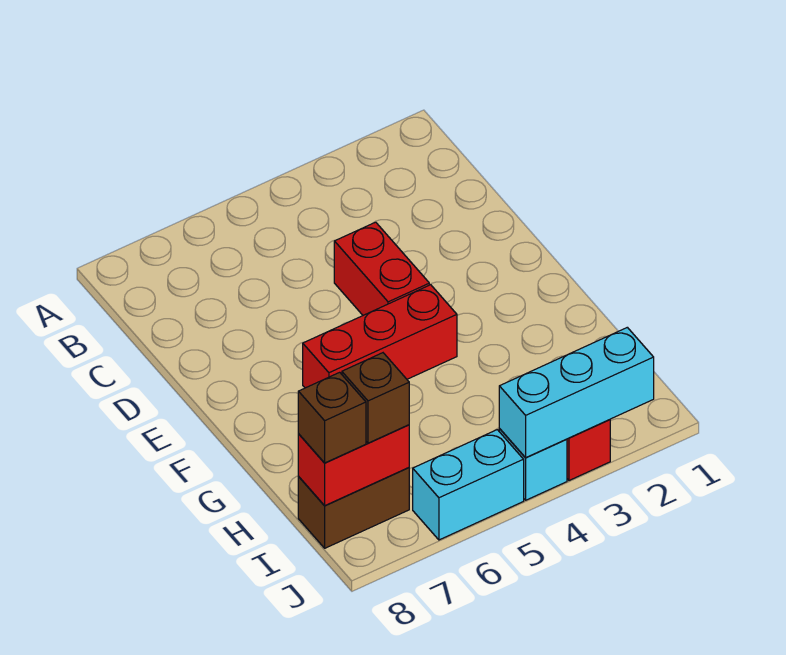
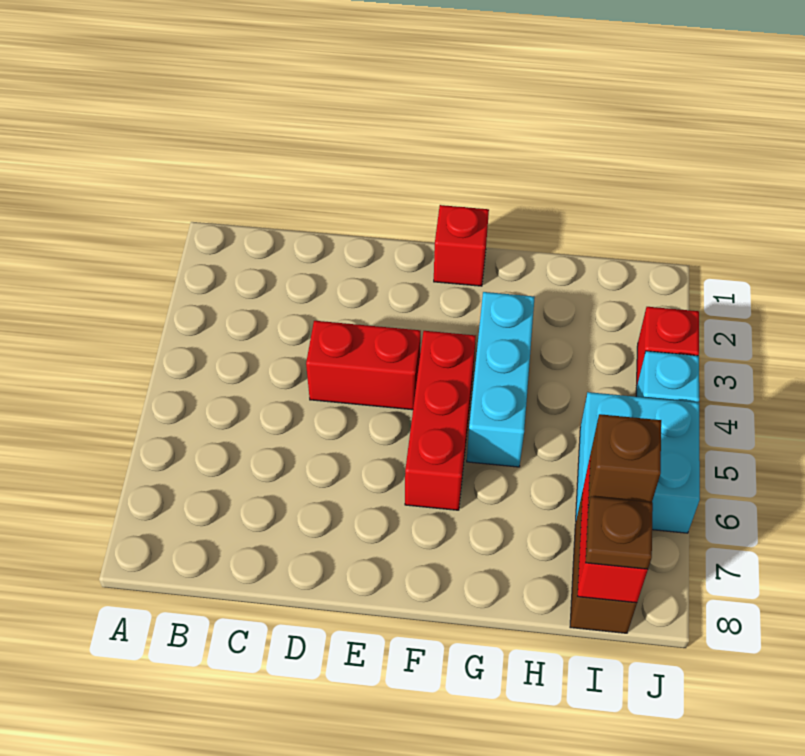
none -> red brick F1 level 1
brown brick I8 level 3 -> brown plate I8 level 3
cyan brick J2:J4 level 2 -> cyan brick G3:G5 level 1
cyan brick J5:J6 level 1 -> cyan brick I5:J6 level 1

